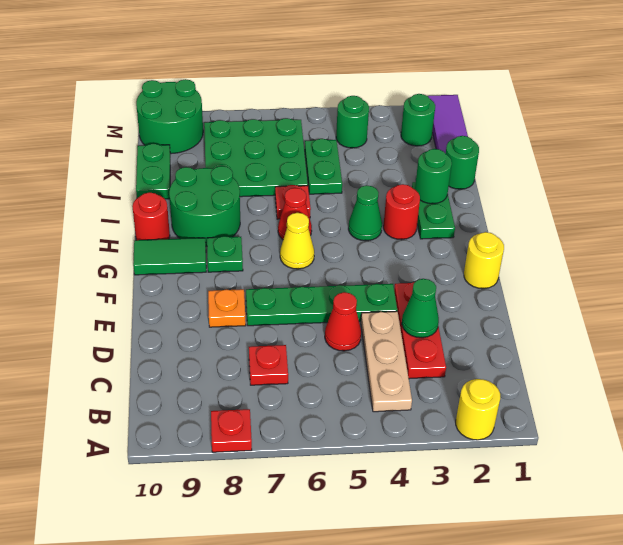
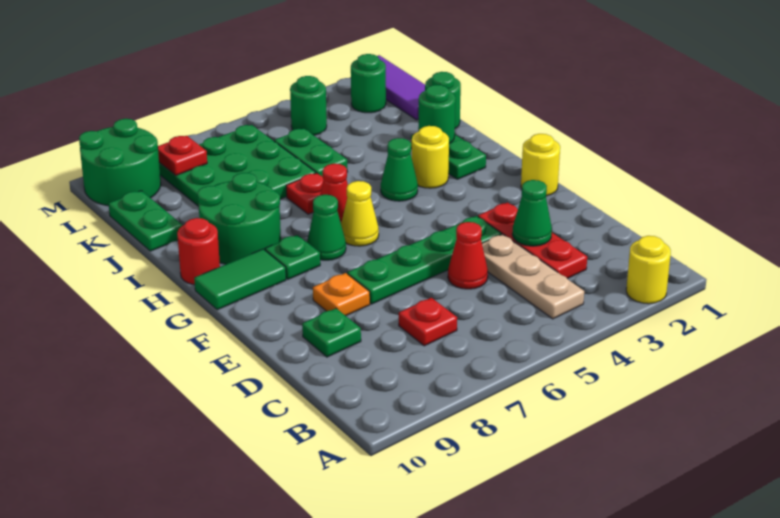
red plate A8 level 1 -> red plate L8 level 2
none -> green plate D9 level 1
none -> green cone G7 level 1
red round brick H3 level 1 -> yellow round brick H3 level 1

